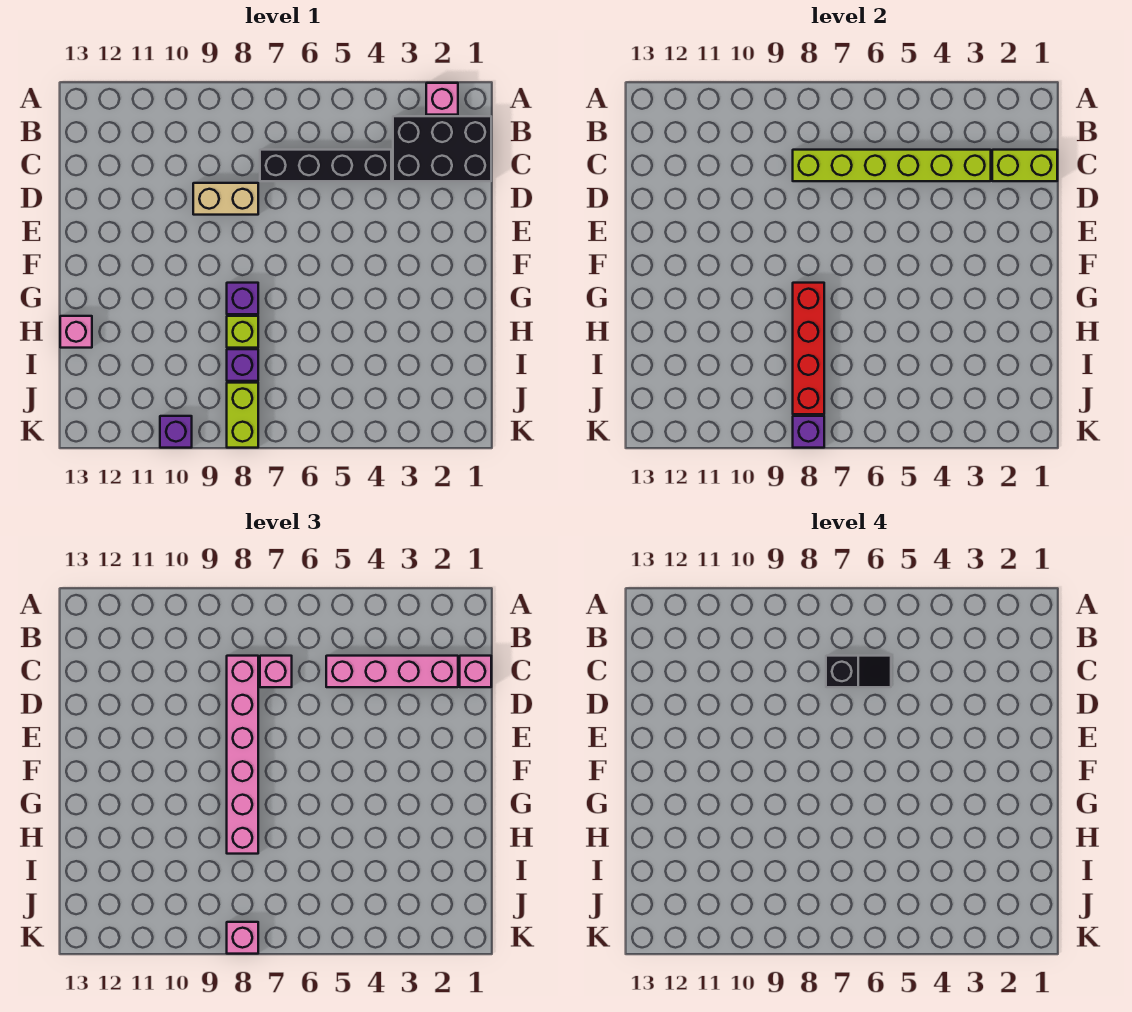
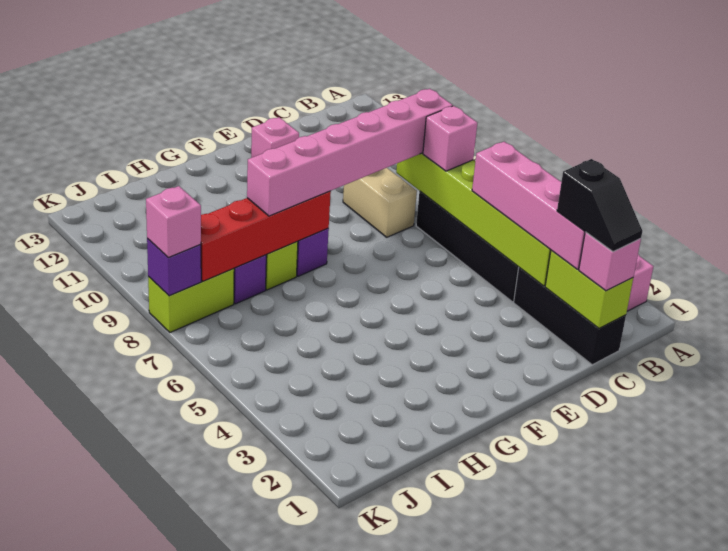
black brick B1:C3 level 1 -> black brick C1:C3 level 1
black slope C6:C7 level 4 top 7 -> black slope C1:C2 level 4 top 2
pink brick H13 level 1 -> pink brick E12 level 1
purple brick K10 level 1 -> none

